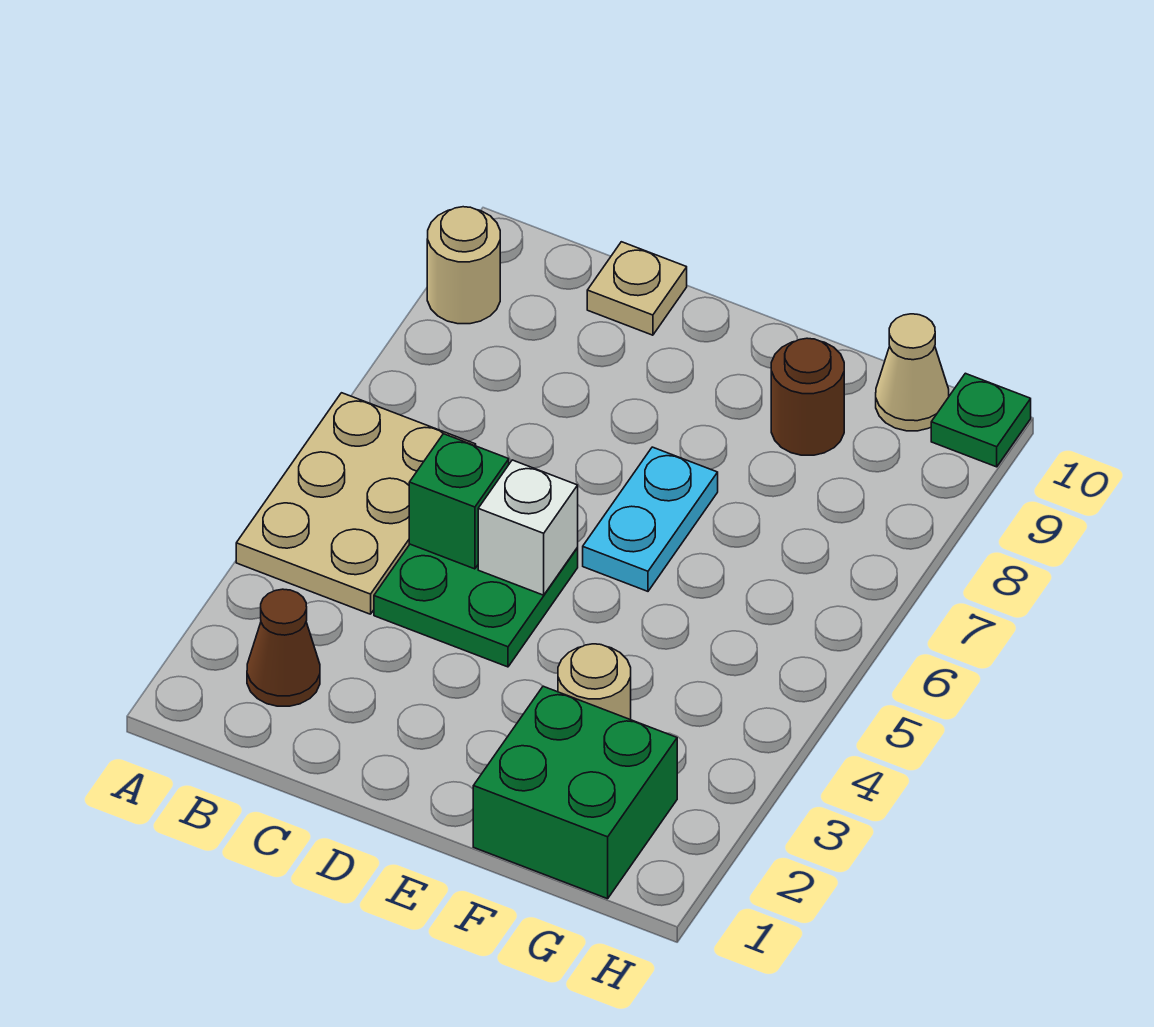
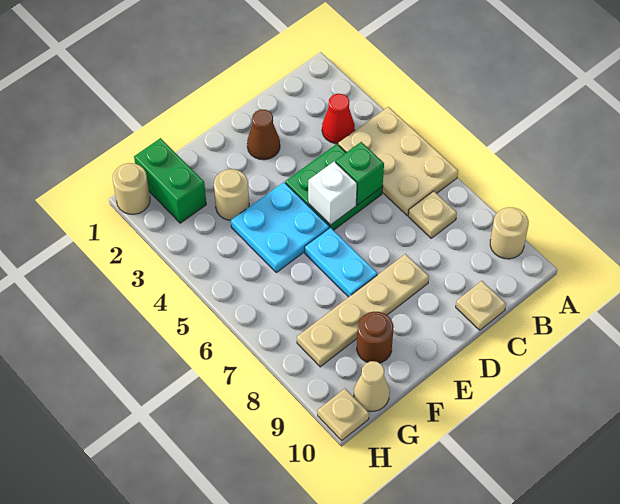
brown cone B2 level 1 -> brown cone D2 level 1
none -> red cone B3 level 1
none -> tan plate B7 level 1
none -> tan plate D8:G8 level 1
none -> cyan plate E4:F5 level 1
green brick F1:G2 level 1 -> green brick G1:G2 level 1
none -> tan round brick H1 level 1
green plate H10 level 1 -> tan plate H10 level 1

